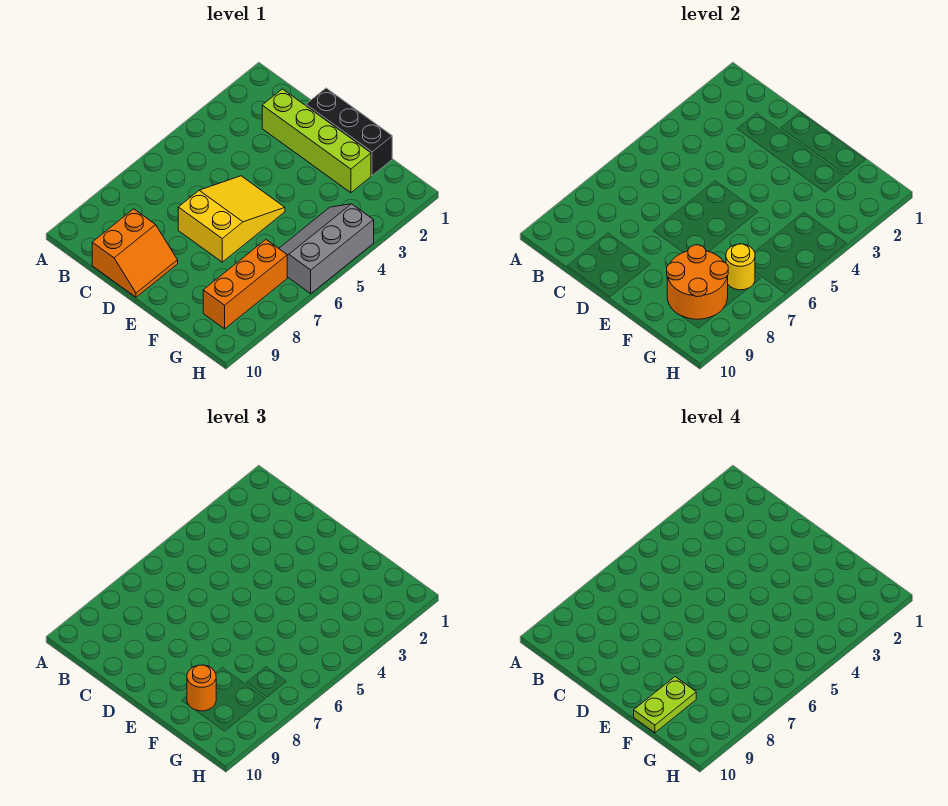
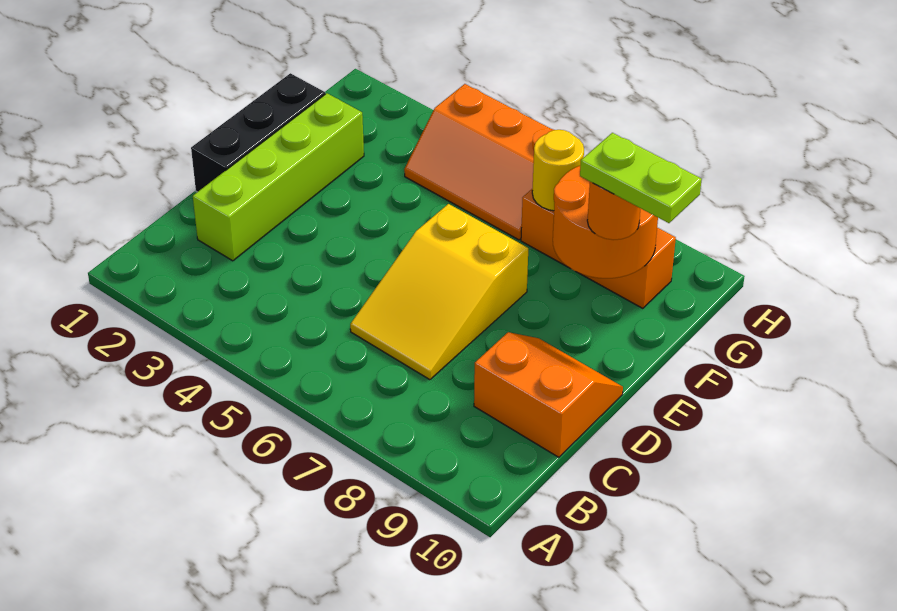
yellow slope D5:E7 level 1 top 7 -> yellow slope C6:E7 level 1 top E
grey slope G4:H6 level 1 top H -> orange slope G4:H6 level 1 top H

